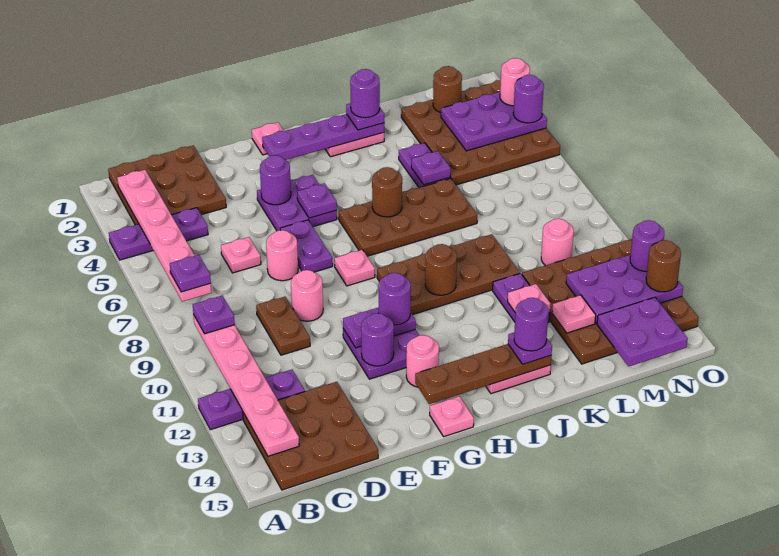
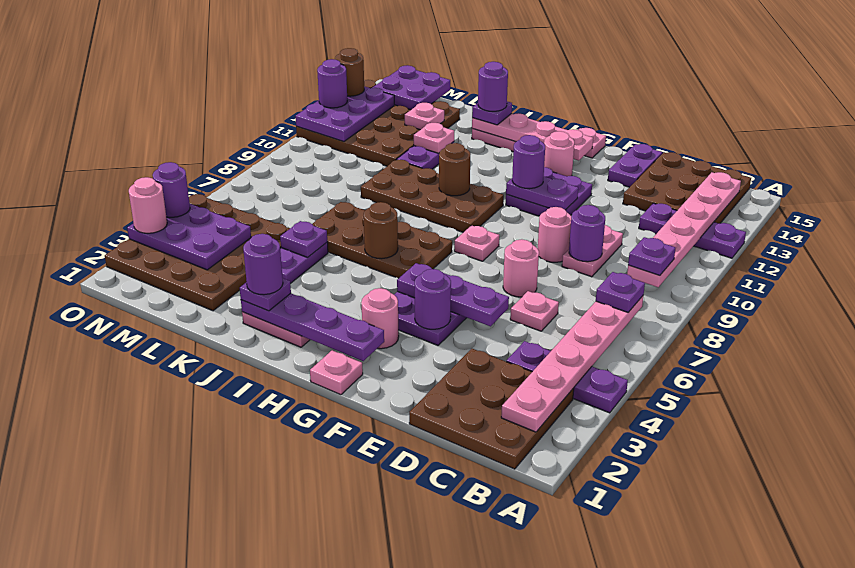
brown plate D9:D10 level 1 -> pink plate D9:D10 level 1
purple plate F6:F7 level 1 -> purple plate E14:E15 level 1
purple round brick F12 level 2 -> purple round brick D9 level 2
purple plate G5 level 2 -> purple plate E5:G5 level 2
brown plate G14:J14 level 2 -> pink plate G14:J14 level 2
brown round brick M2 level 2 -> none
pink round brick M10 level 1 -> pink round brick G3 level 1
purple plate M12:O13 level 2 -> purple plate N11:O13 level 2

